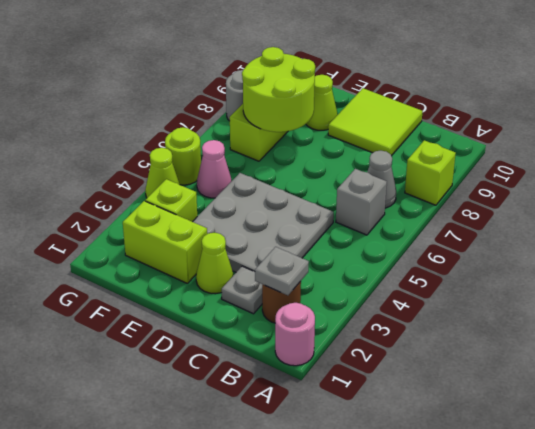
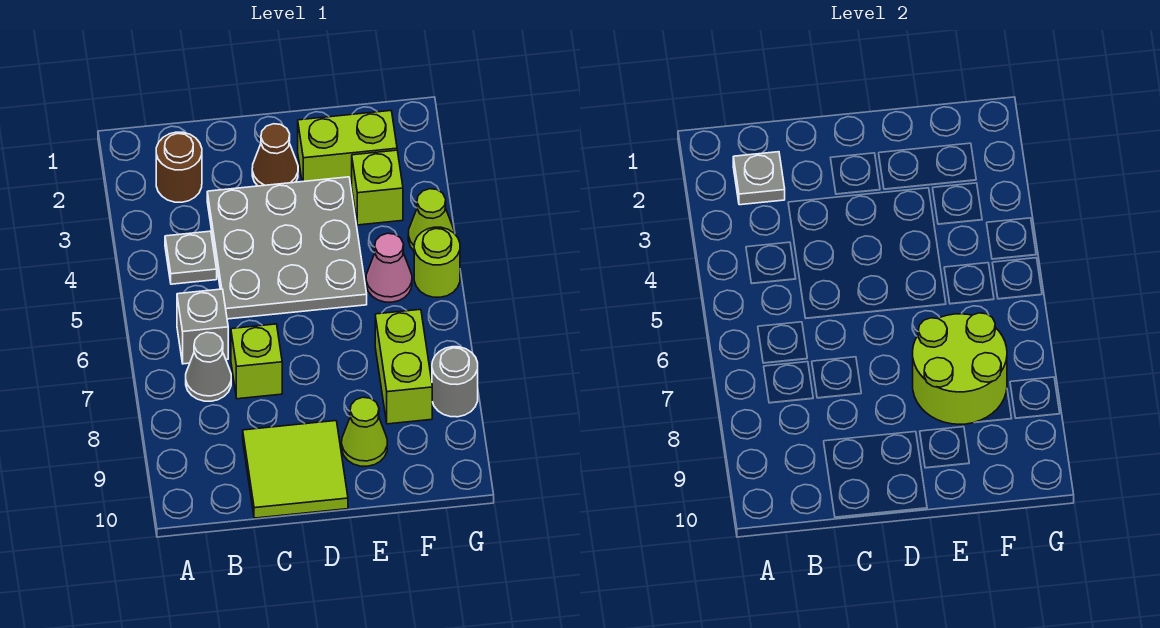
pink round brick A1 level 1 -> none
lime brick A8 level 1 -> lime brick C7 level 1
grey plate C2 level 1 -> grey plate B4 level 1
lime cone D2 level 1 -> brown cone D2 level 1

